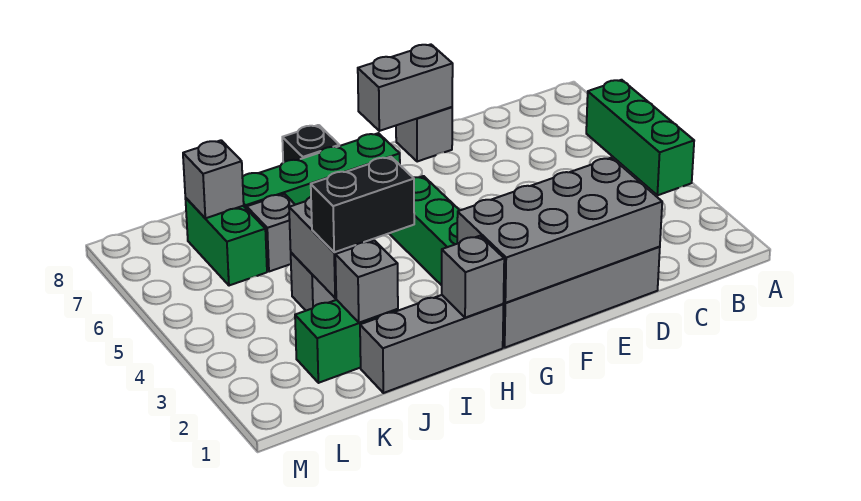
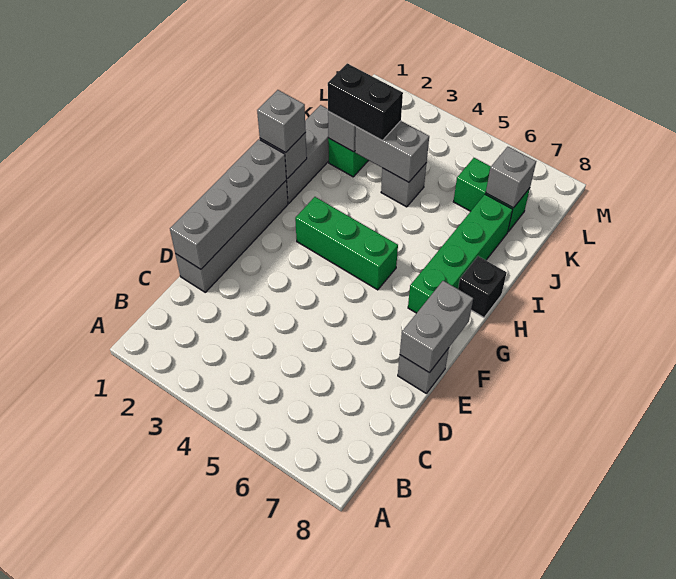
green brick A4:A6 level 1 -> none
grey brick D1:G2 level 2 -> grey brick D1:G1 level 2
black brick I3:J3 level 3 -> black brick J2:J3 level 3
grey brick J6 level 1 -> grey brick H1 level 3

